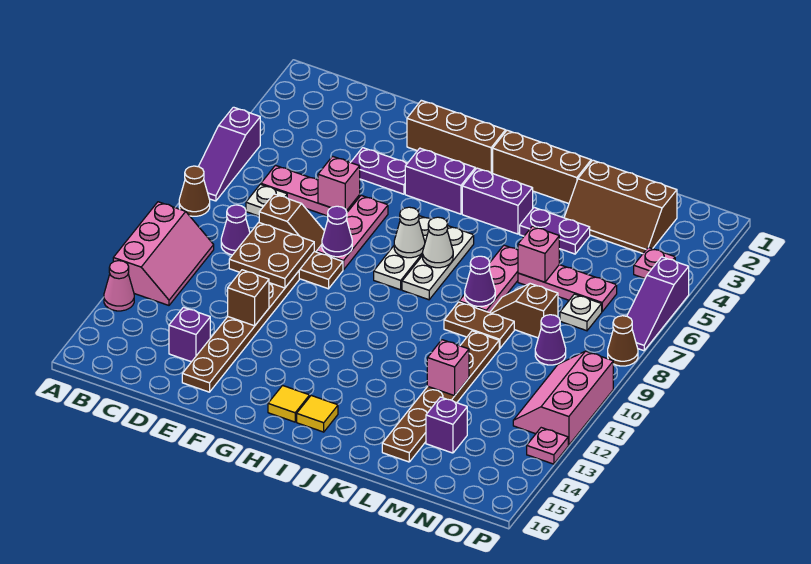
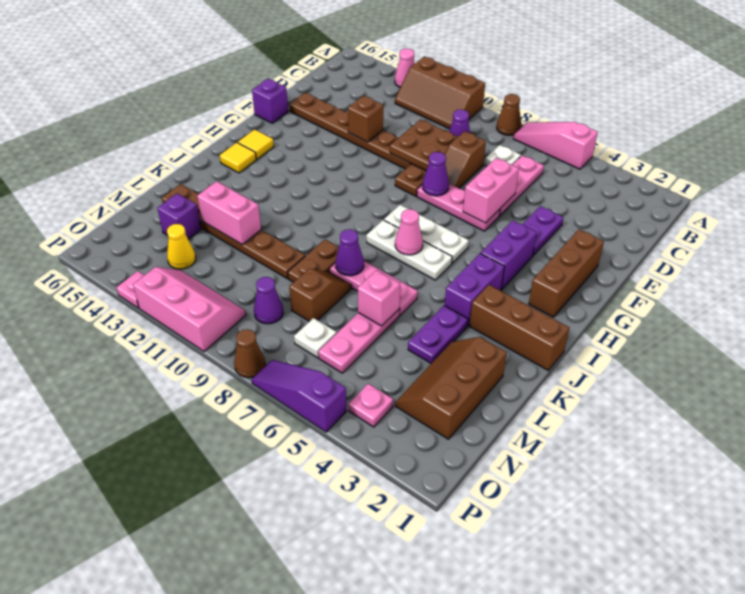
purple slope A5:A7 level 1 top 5 -> pink slope A5:A7 level 1 top 5
pink slope A10:B12 level 1 top A -> brown slope A10:B12 level 1 top A
purple brick D14 level 1 -> purple brick F16 level 1
pink brick E6 level 2 -> pink brick E6:F6 level 2
white cone H7 level 2 -> none
brown brick I2:K2 level 1 -> brown brick J1:J3 level 1
white cone I7 level 2 -> pink cone I7 level 2
pink brick L12 level 2 -> pink brick L12:L13 level 2
none -> yellow cone N13 level 1

